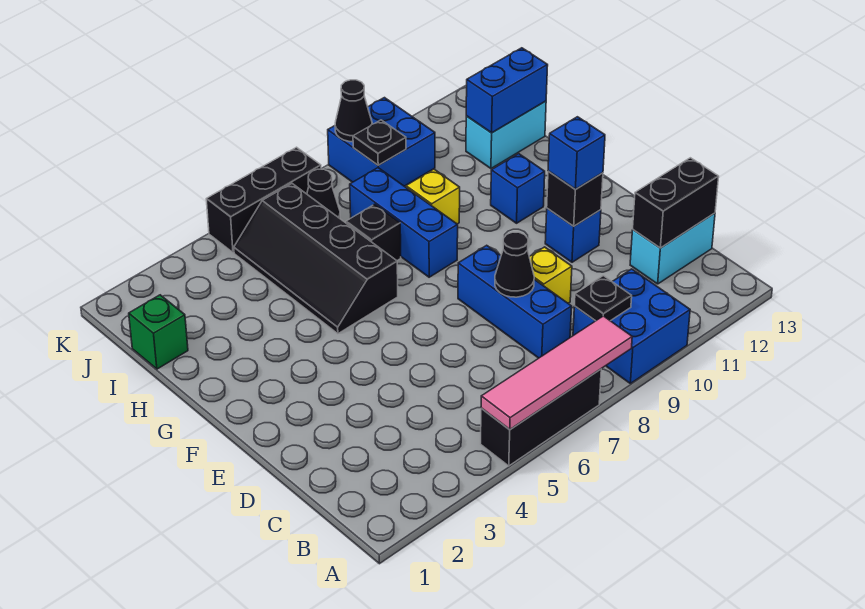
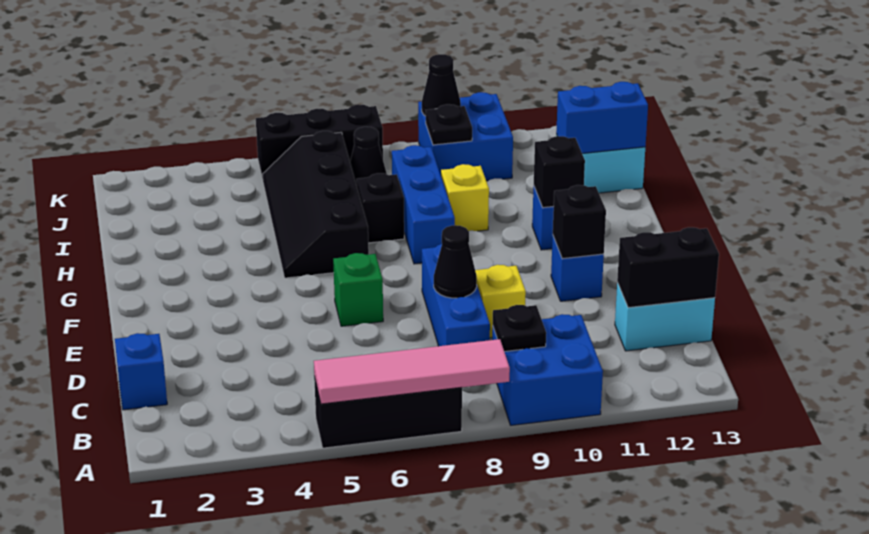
blue brick E11 level 3 -> blue brick C1 level 1
none -> black brick G11 level 2
green brick I1 level 1 -> green brick E6 level 1

